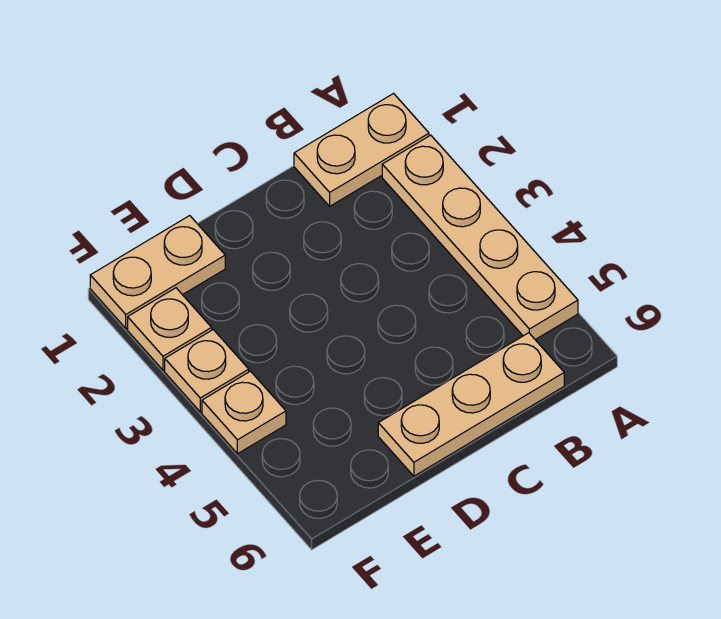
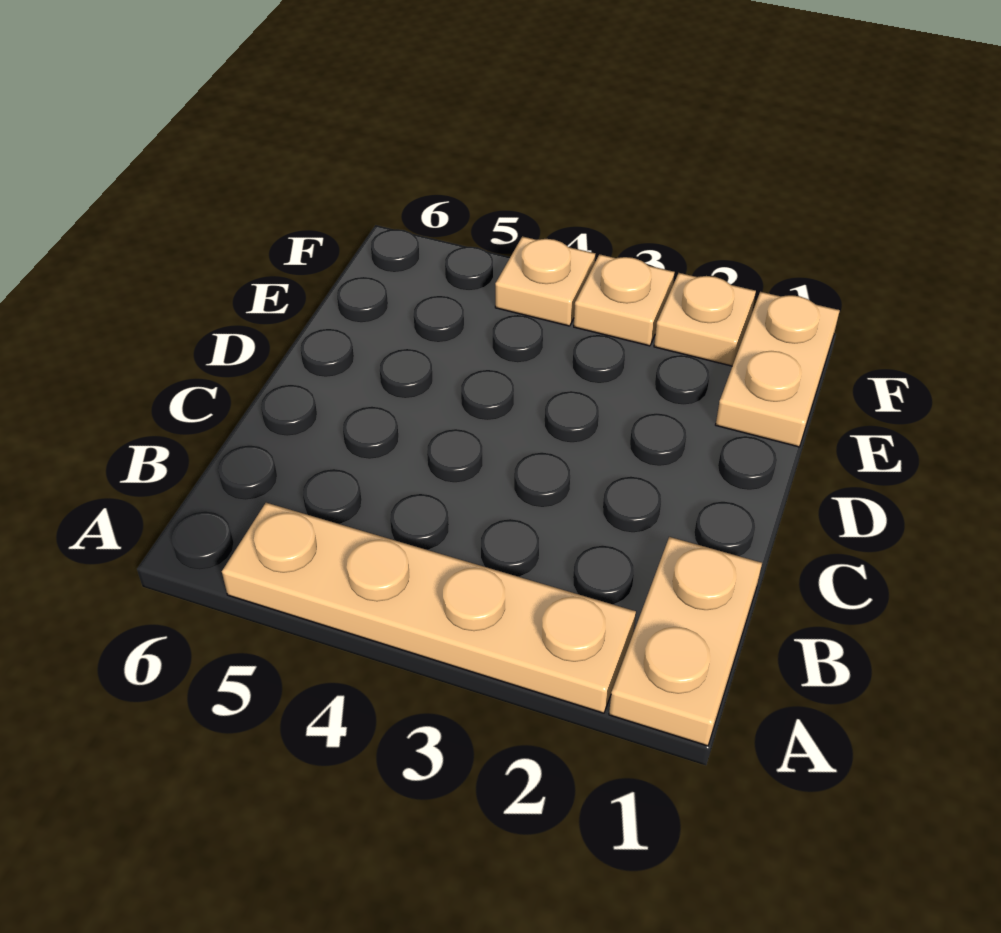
tan plate B6:D6 level 1 -> none

